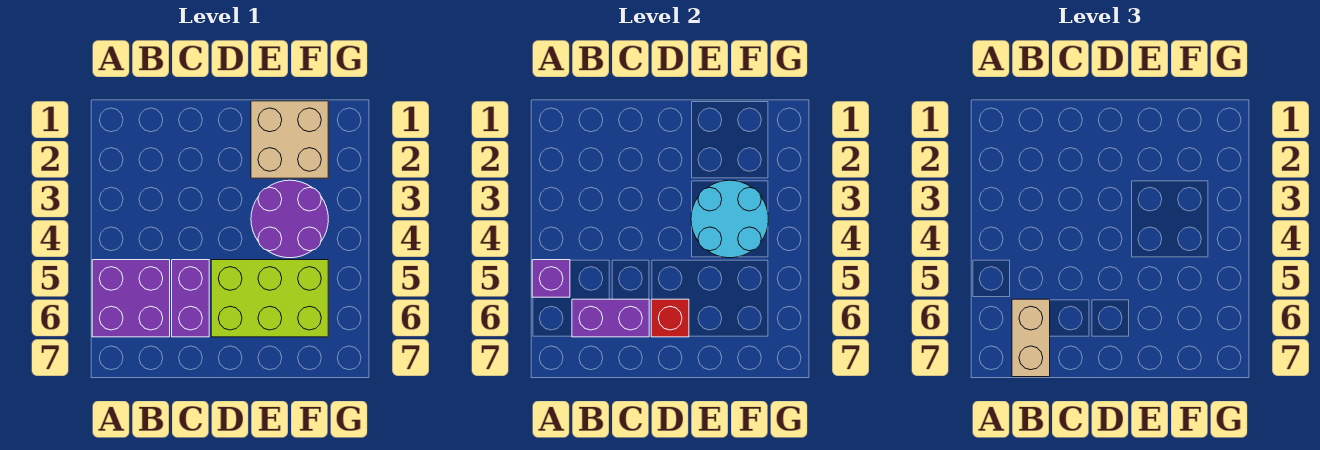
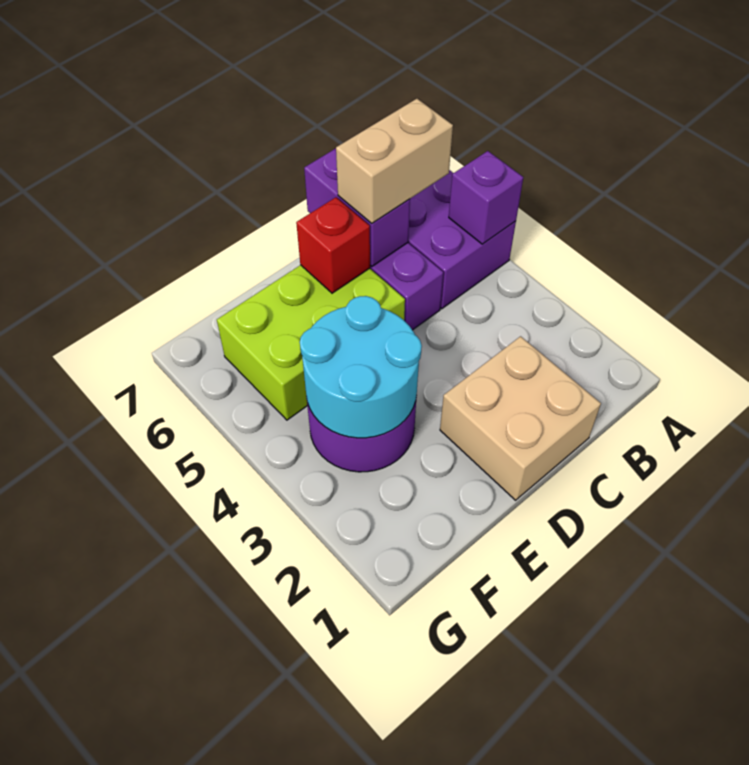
purple brick B6:C6 level 2 -> purple brick C6:C7 level 2
tan brick B6:B7 level 3 -> tan brick B6:C6 level 3
tan brick E1:F2 level 1 -> tan brick C1:D2 level 1

